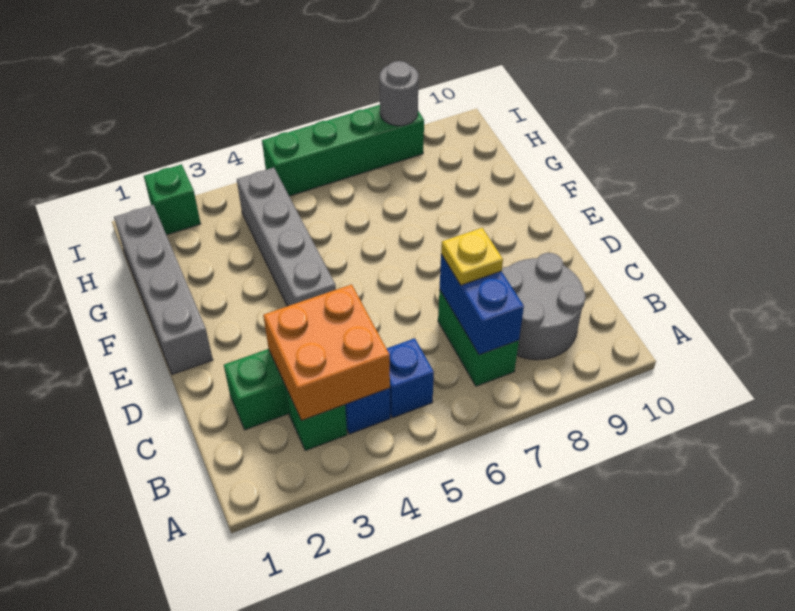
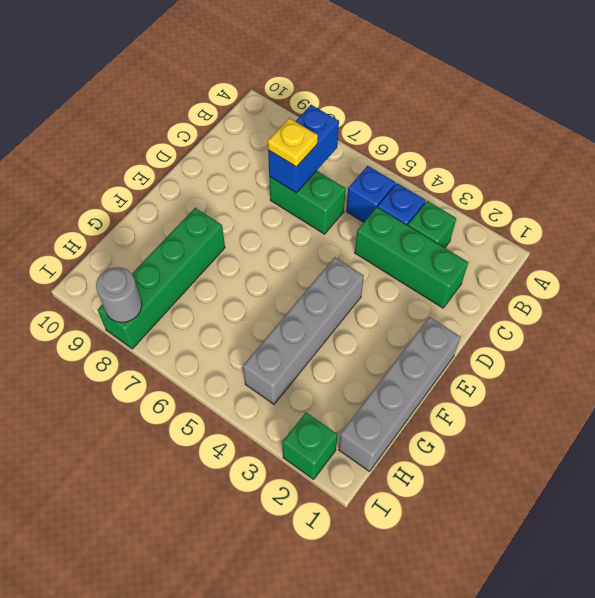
orange brick B3:C4 level 2 -> none
green brick B7:C7 level 1 -> green brick C6:C7 level 1
grey round brick B8:C9 level 1 -> none
green brick I5:I8 level 1 -> green brick F8:I8 level 1

